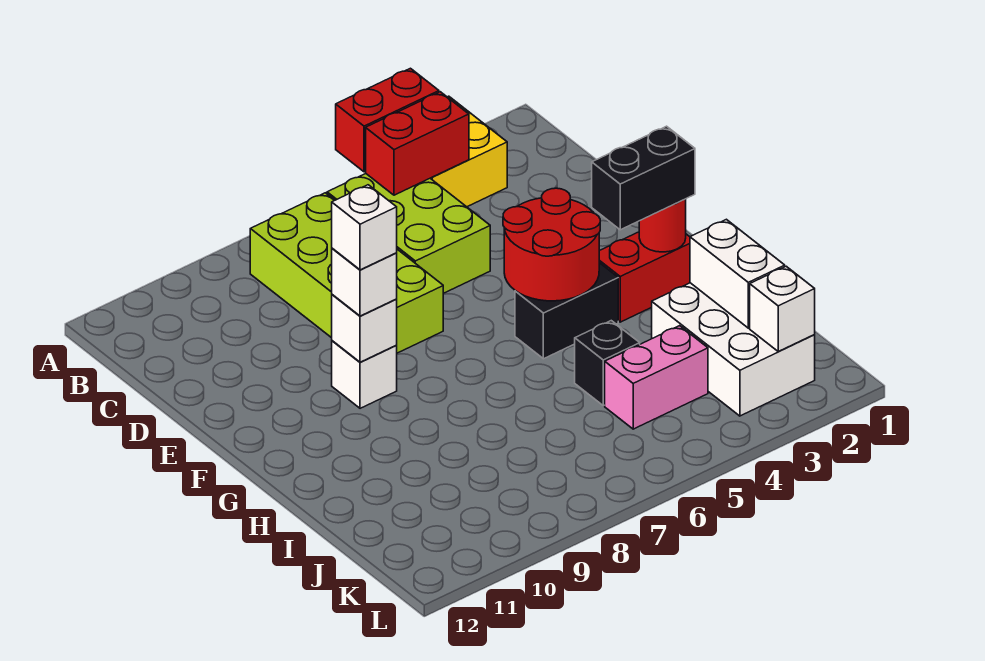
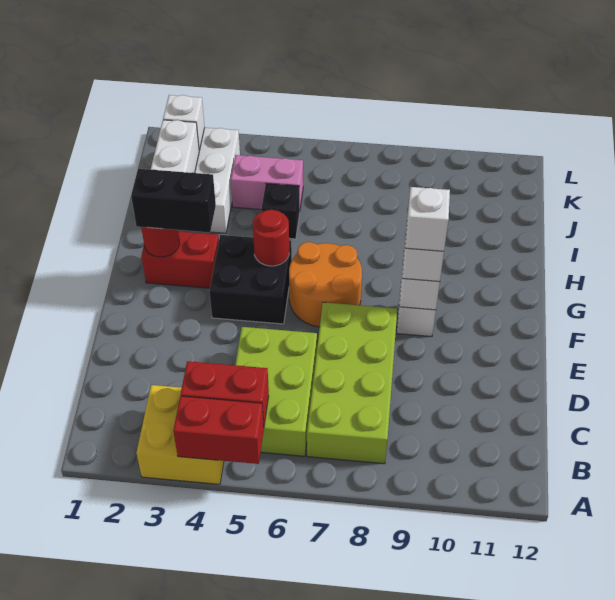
red round brick F4:G5 level 2 -> red round brick G5 level 2
none -> orange round brick F6:G7 level 1
black brick G4:G5 level 1 -> black brick F4:G5 level 1

